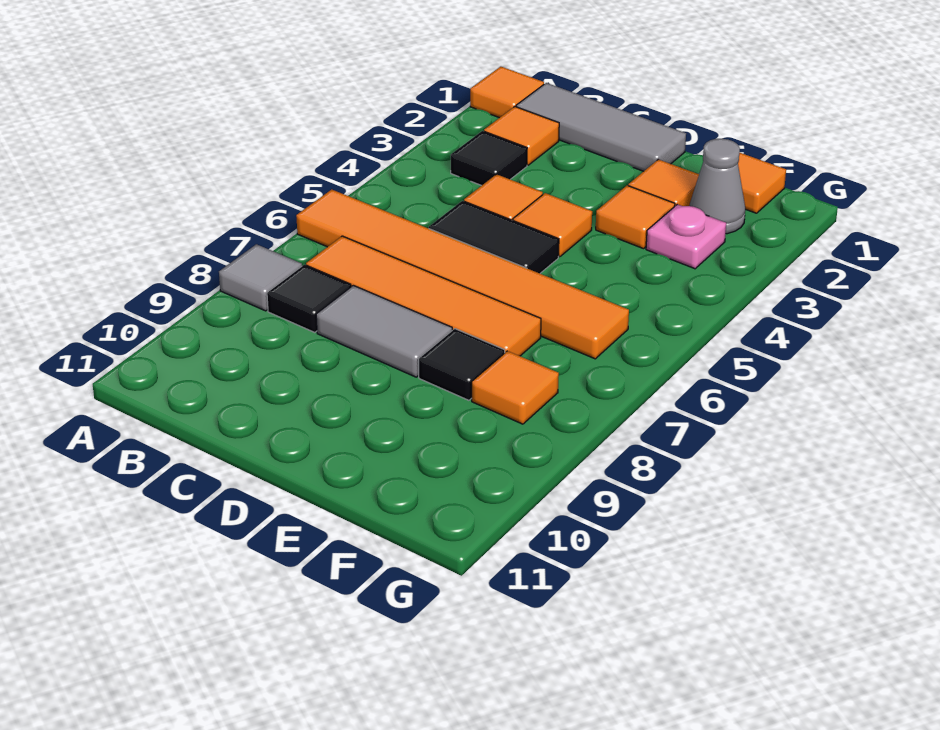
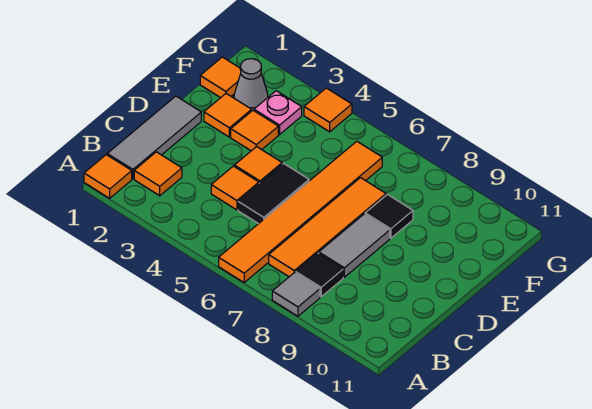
black tile B3 level 1 -> none
orange tile F8 level 1 -> orange tile G4 level 1

